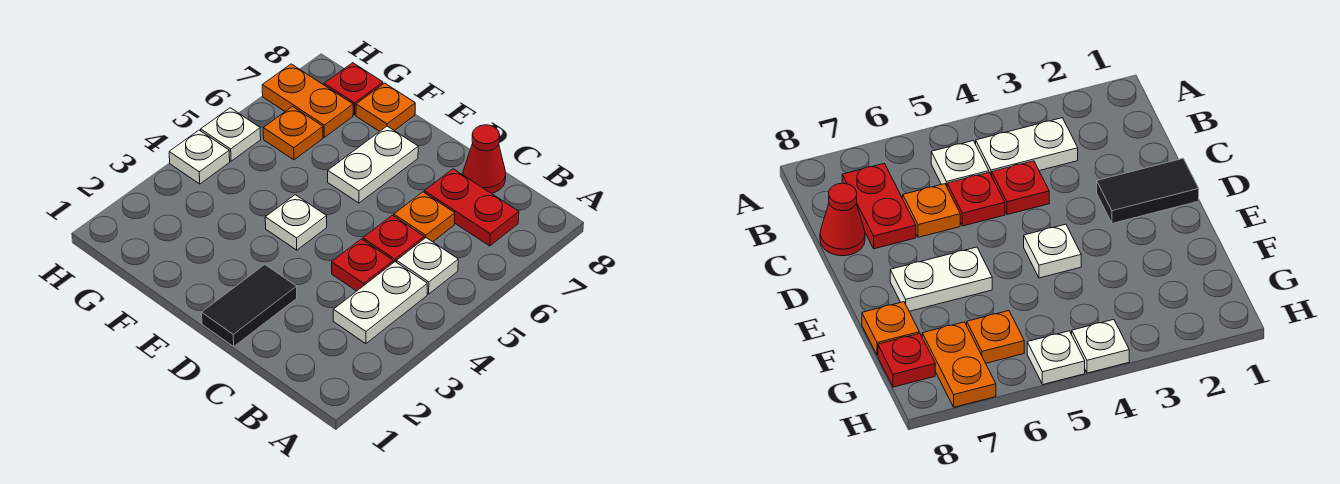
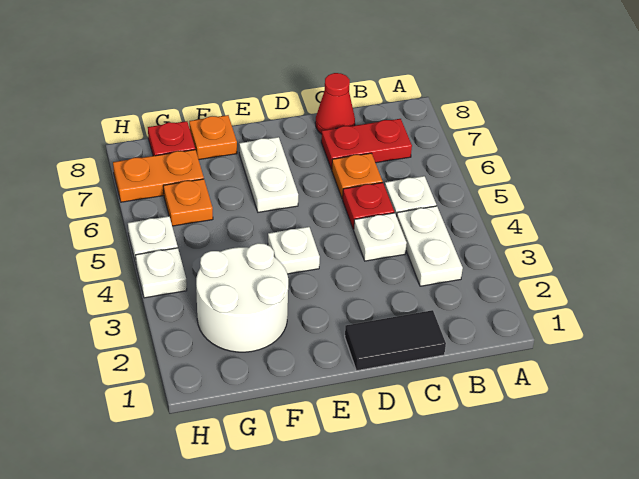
red plate C4 level 1 -> white plate C4 level 1
black tile D1:D2 level 1 -> black tile C1:D1 level 1
none -> white round brick F2:G3 level 1

